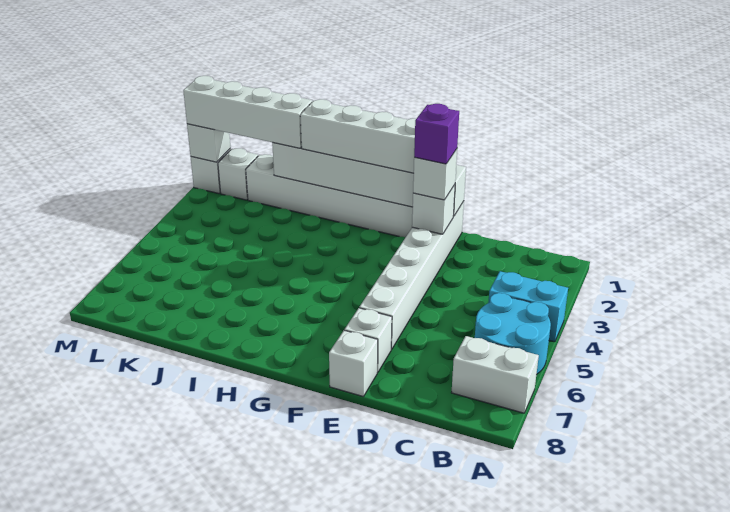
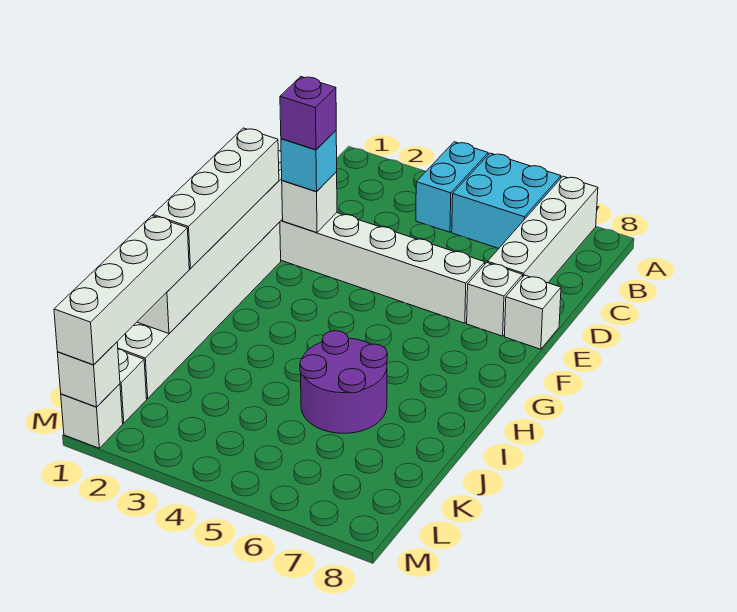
cyan round brick A5:B6 level 1 -> cyan brick A5:B6 level 1
white brick A7:B7 level 1 -> white brick A7:D7 level 1
white brick E2 level 3 -> cyan brick E2 level 3
none -> purple round brick I5:J6 level 1

